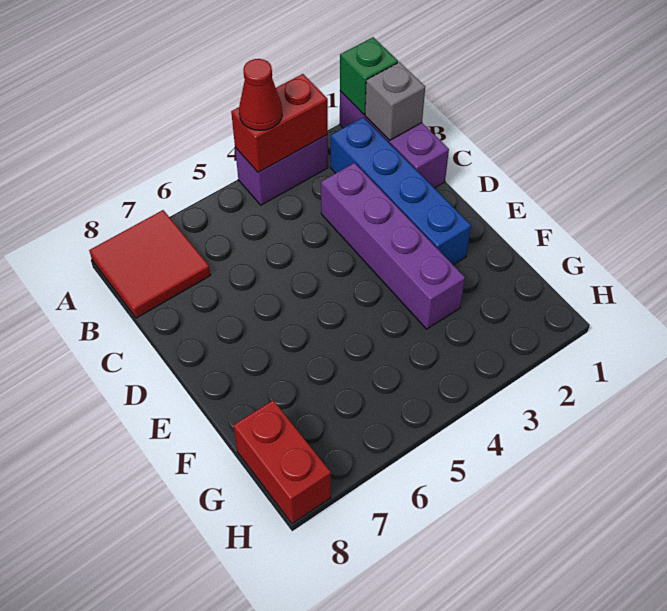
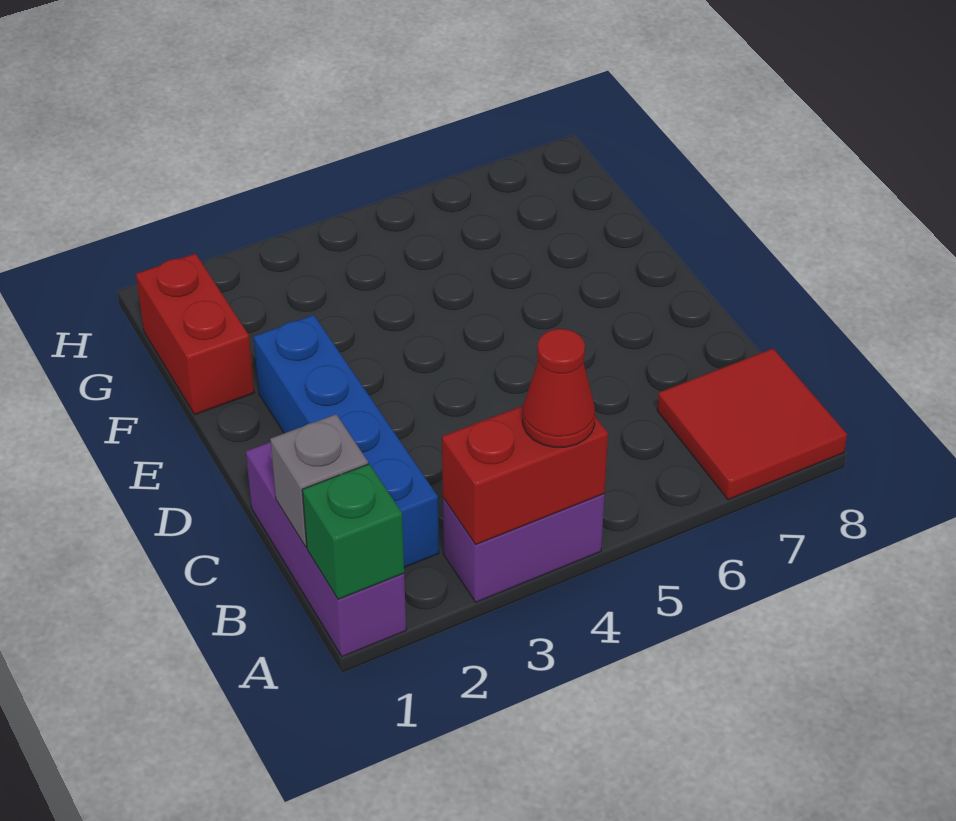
purple brick C3:F3 level 1 -> none
red brick G8:H8 level 1 -> red brick F1:G1 level 1

